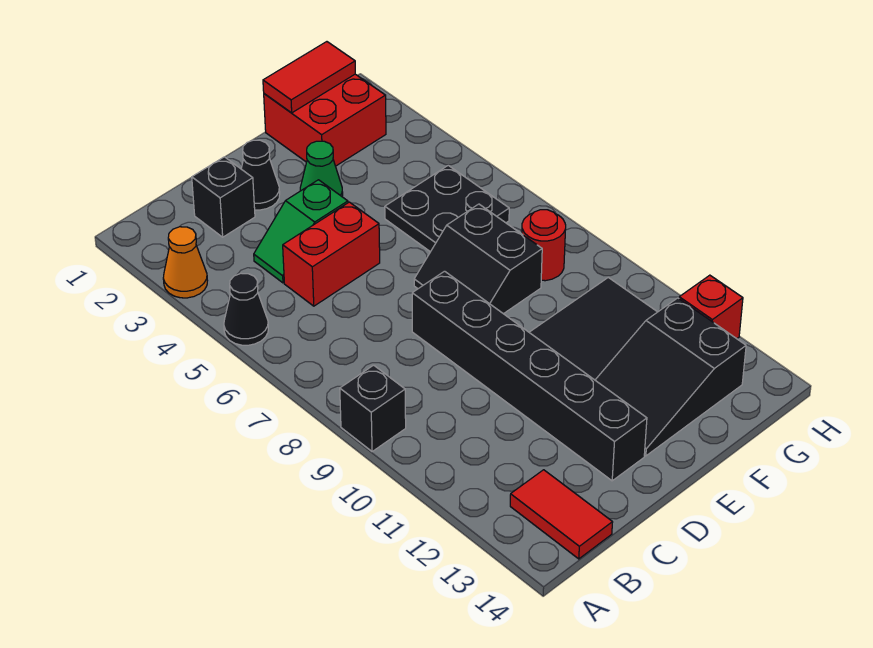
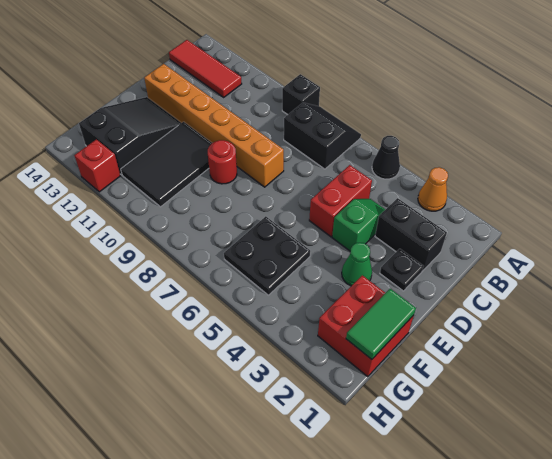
red tile B13:B14 level 1 -> red tile B12:B14 level 1
black brick C2 level 1 -> black brick C2:C3 level 1
black cone D2 level 1 -> black plate D2 level 1
black brick D8:D13 level 1 -> orange brick D8:D13 level 1
black slope E7:F8 level 1 top F -> black slope A7:B8 level 1 top B
red tile F1:G1 level 2 -> green tile F1:G1 level 2
red round brick G8 level 1 -> red round brick E9 level 1

